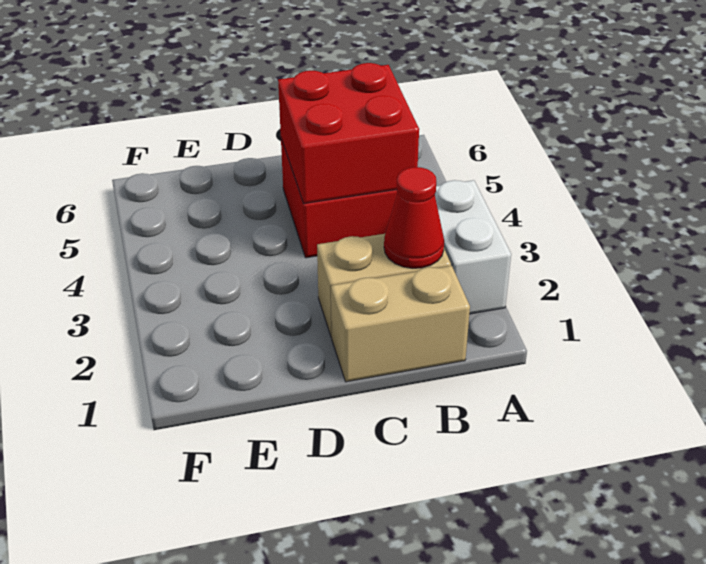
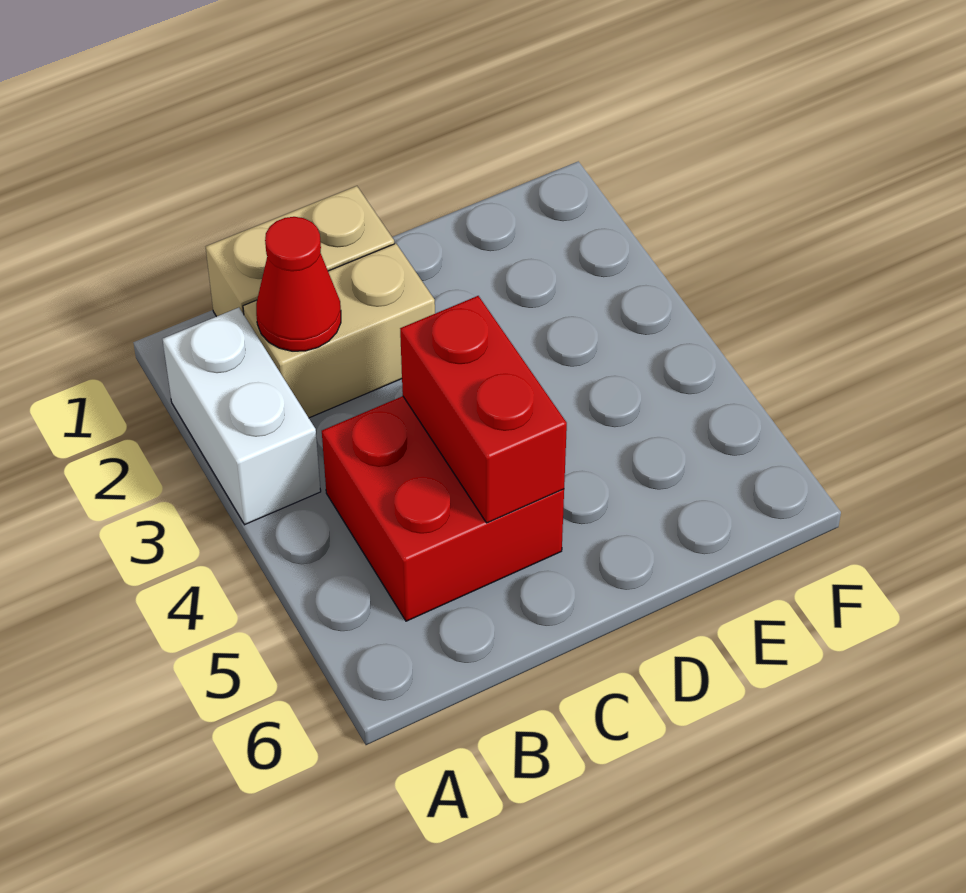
red brick B4:C5 level 2 -> red brick C4:C5 level 2

